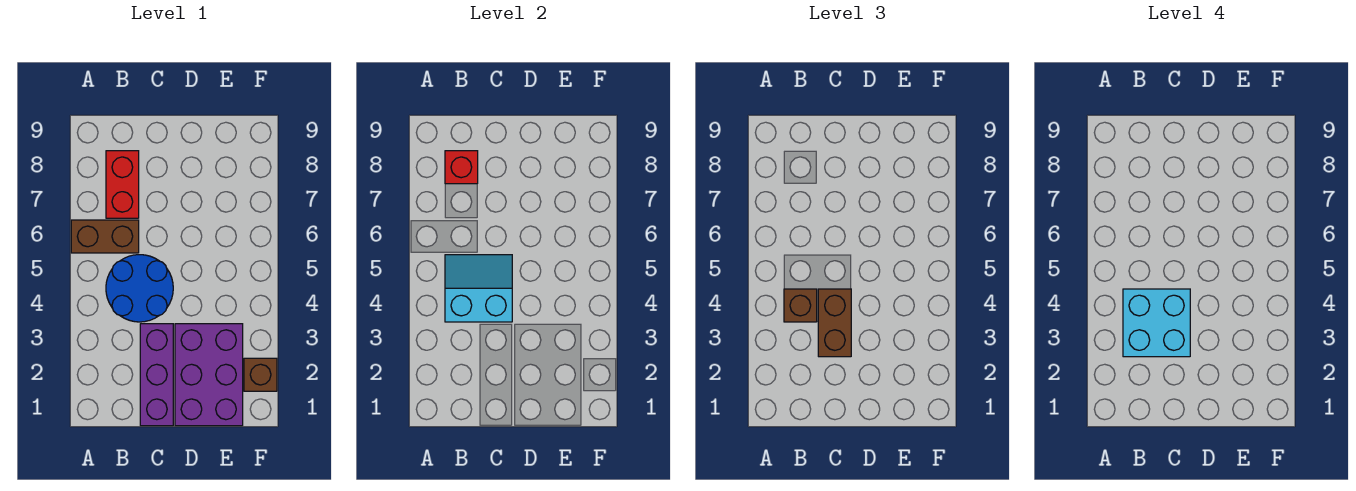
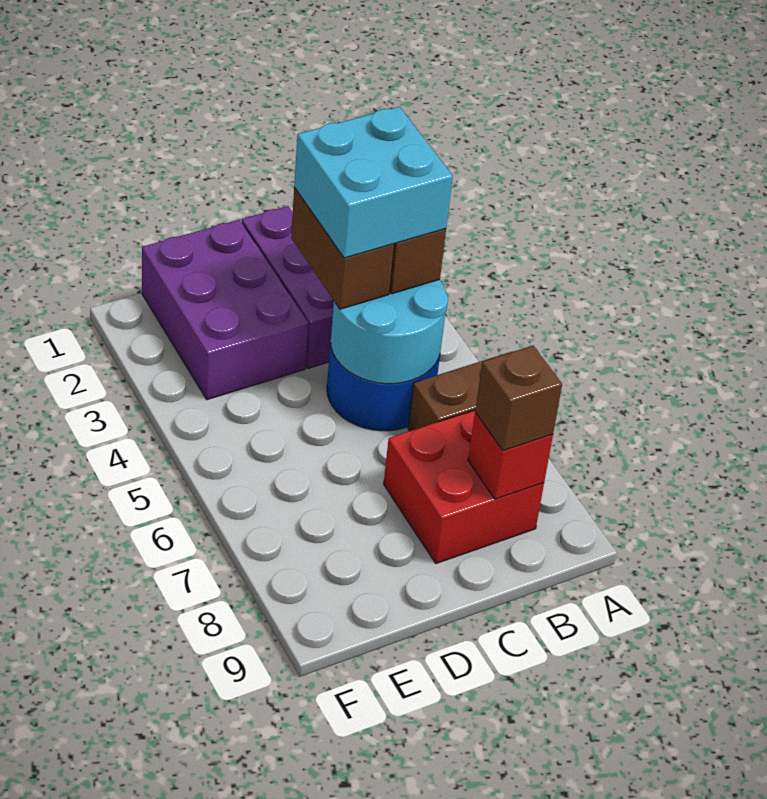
cyan slope B4:C5 level 2 top 4 -> cyan round brick B4:C5 level 2
red brick B7:B8 level 1 -> red brick B7:C8 level 1
brown brick F2 level 1 -> brown brick B8 level 3

